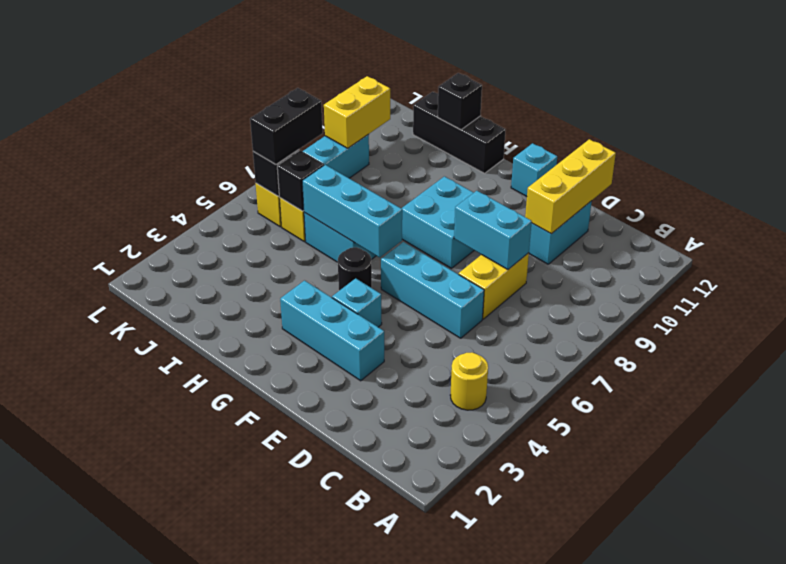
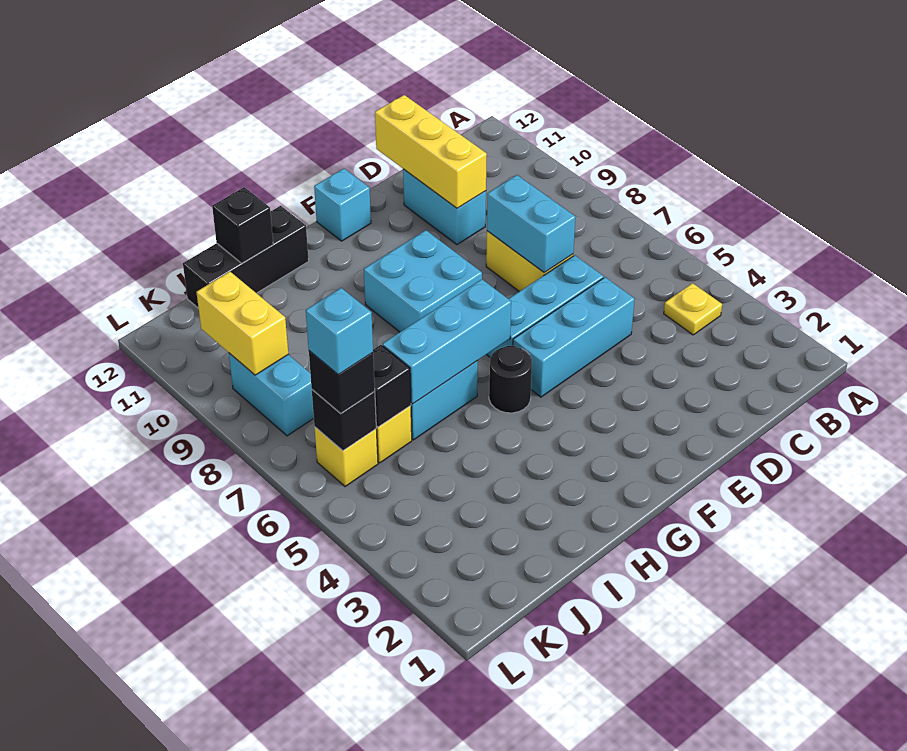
yellow round brick B4 level 1 -> yellow plate B4 level 1
cyan brick D8:E8 level 2 -> cyan brick D7:D8 level 2
cyan brick E3:G3 level 1 -> cyan brick D5:F5 level 1
cyan brick F4 level 1 -> cyan brick K6 level 4
black brick K6:K7 level 3 -> black brick K6 level 3

